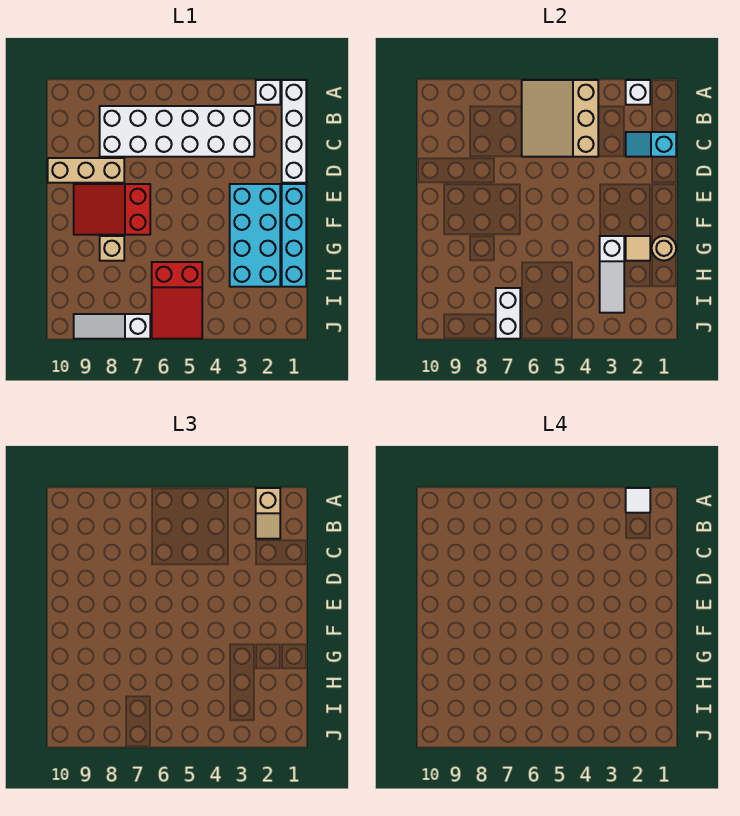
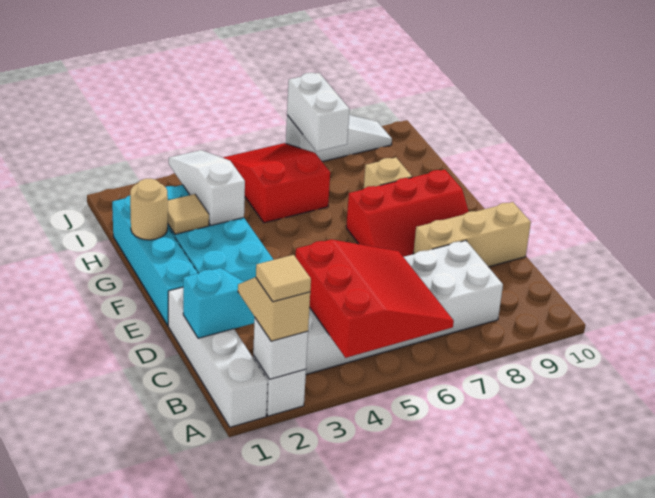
white tile A2 level 4 -> tan tile A2 level 4
tan slope A4:C6 level 2 top 4 -> red slope A4:C6 level 2 top 4
red slope E7:F9 level 1 top 7 -> red slope E7:F9 level 1 top F

